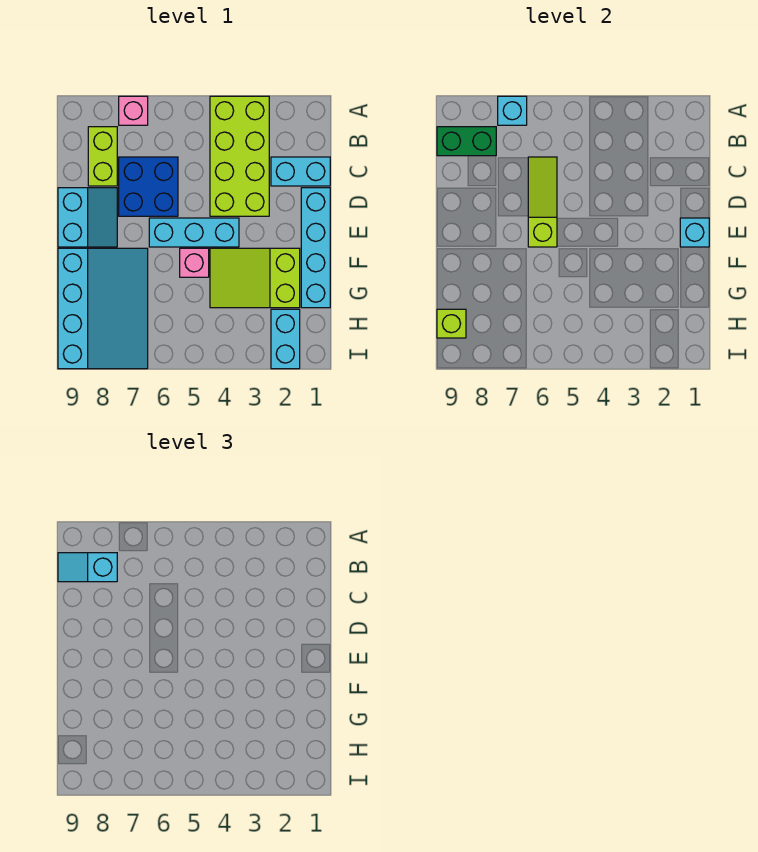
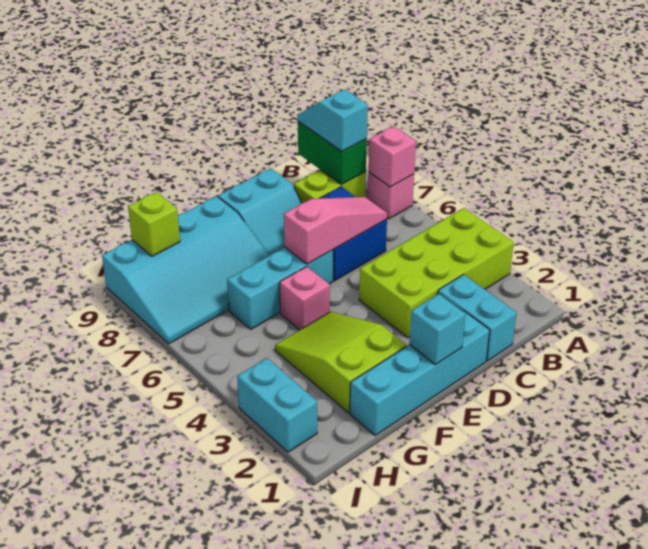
cyan brick A7 level 2 -> pink brick A7 level 2
lime slope C6:E6 level 2 top E -> pink slope C6:E6 level 2 top E
cyan brick E4:E6 level 1 -> cyan brick E6:G6 level 1
cyan brick H2:I2 level 1 -> cyan brick I2:I3 level 1

